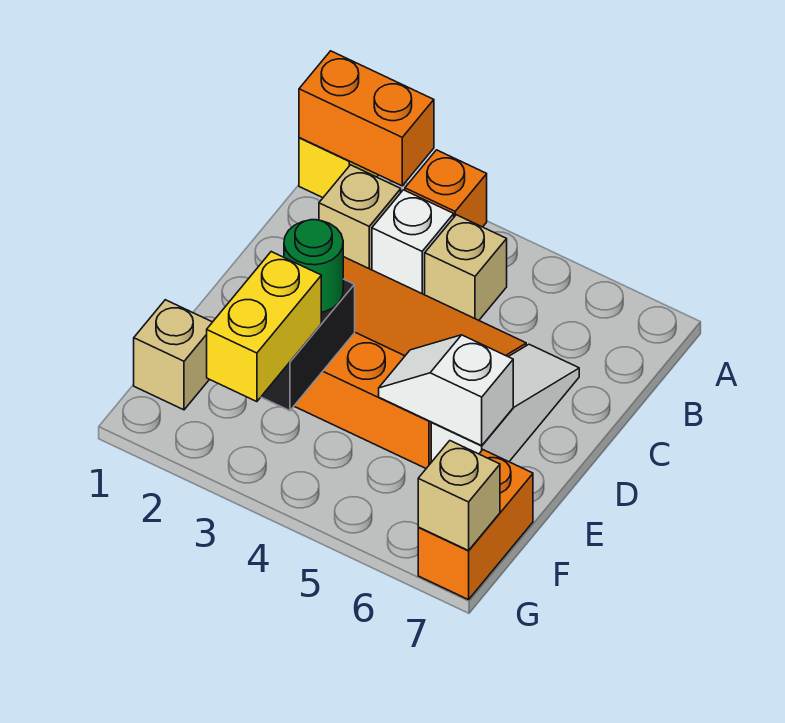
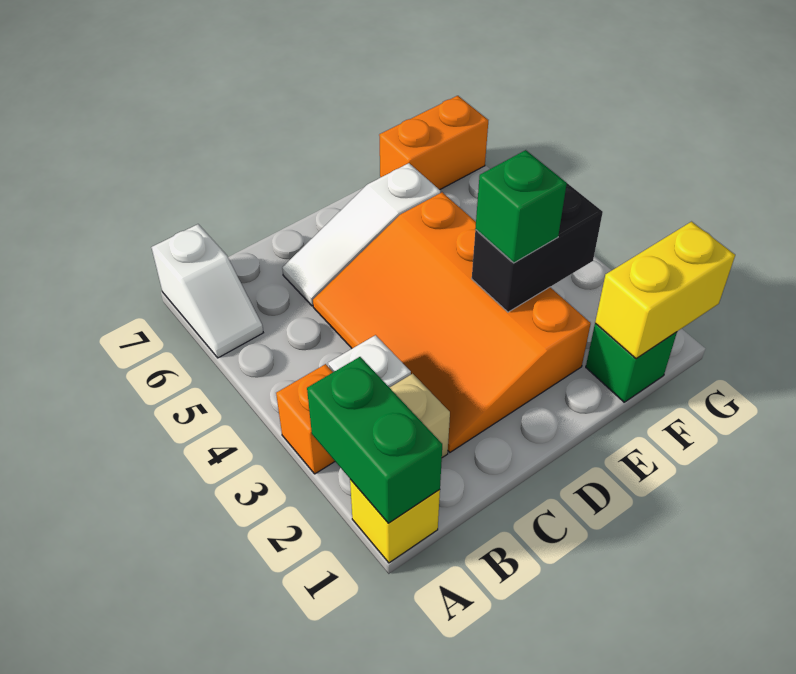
orange brick A1:A2 level 2 -> green brick A1:A2 level 2
tan brick B4 level 1 -> none
green round brick E3 level 3 -> green brick E3 level 3
white slope E5:E6 level 2 top 6 -> white slope A6:A7 level 1 top 7
tan brick F1 level 1 -> green brick F1 level 1
yellow brick F3:G3 level 3 -> yellow brick F1:G1 level 2
tan brick G7 level 2 -> none

